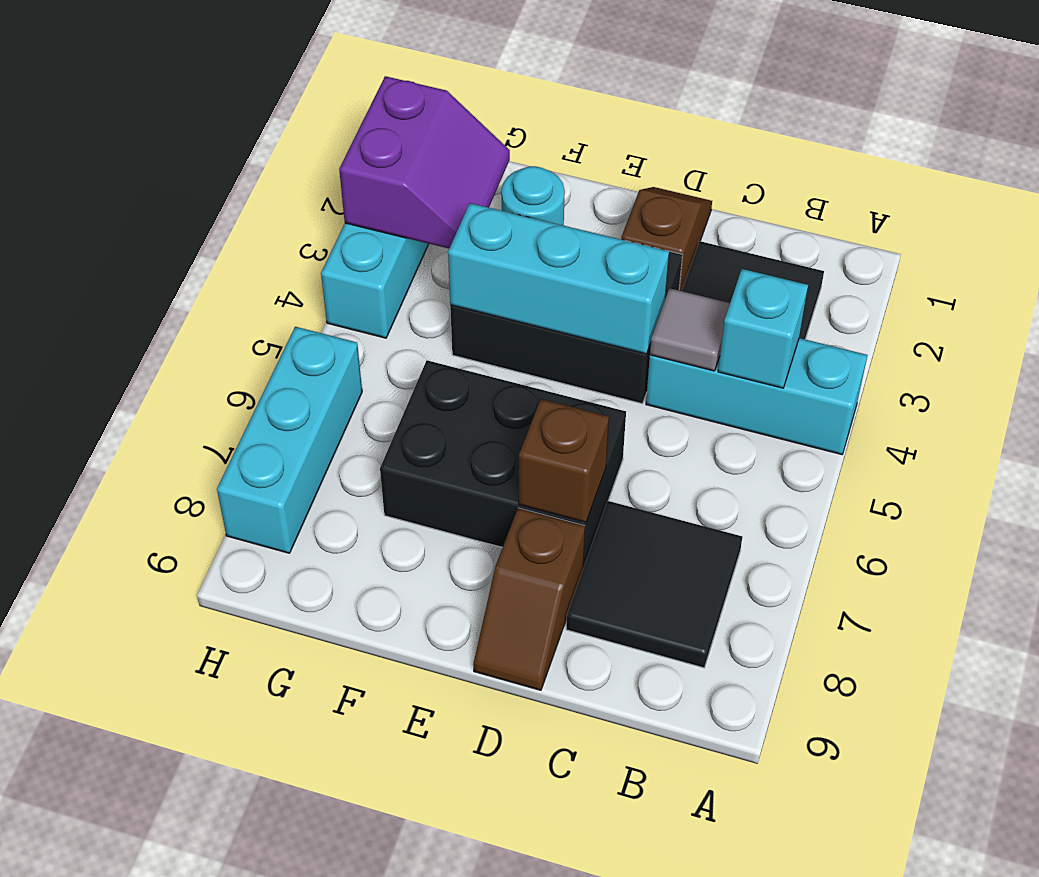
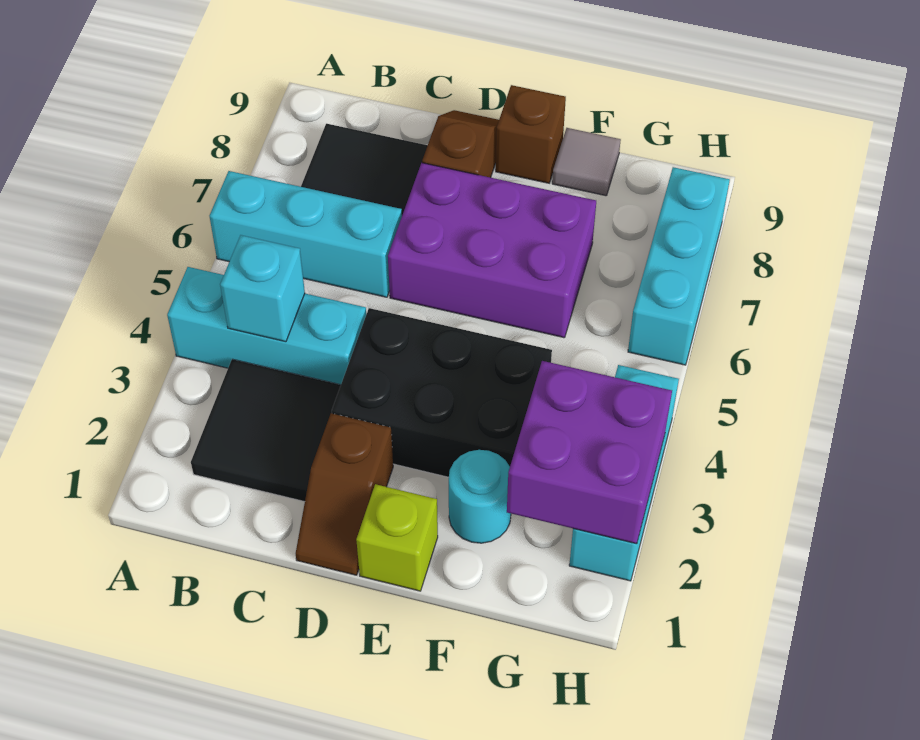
grey tile C4 level 2 -> grey tile F9 level 1
cyan brick D4:F4 level 2 -> cyan brick A6:C6 level 1
black brick D6:F7 level 1 -> purple brick D6:F7 level 1
brown brick D7 level 2 -> brown brick E9 level 1
none -> lime brick E1 level 1
purple slope G2:H3 level 2 top H -> purple brick G2:H3 level 2

